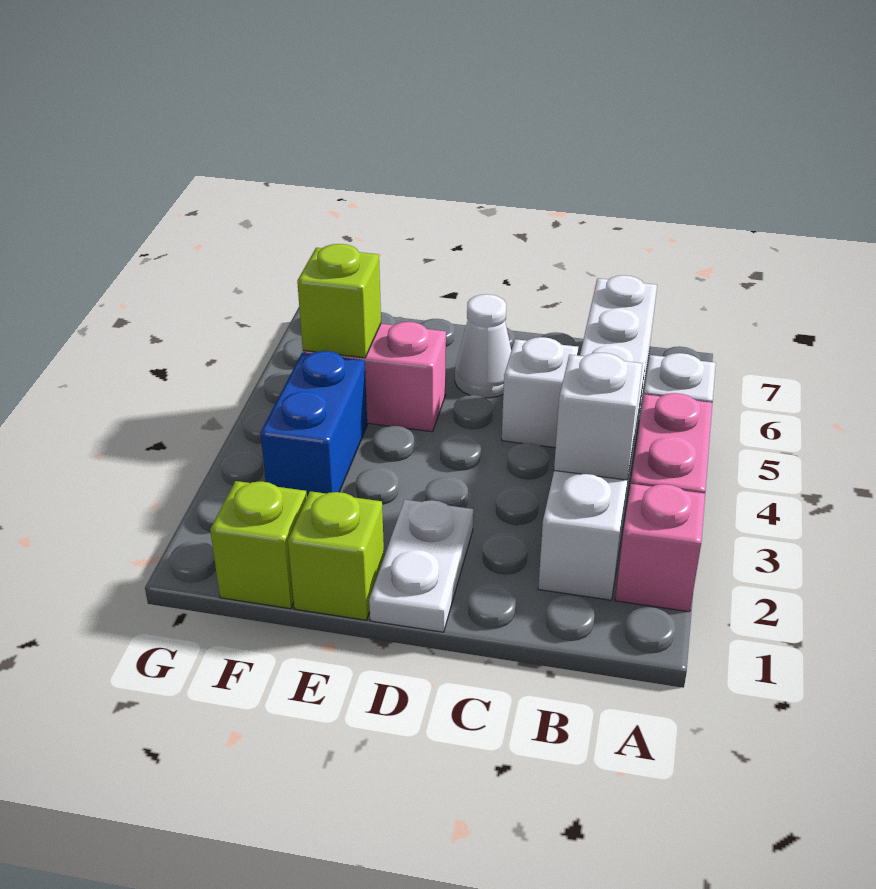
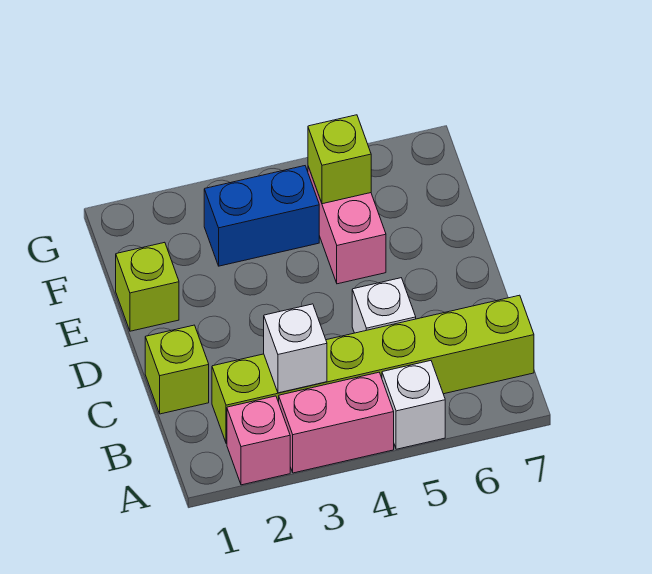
white brick B2:B7 level 1 -> lime brick B2:B7 level 1
white plate D1:D2 level 1 -> none
white cone D6 level 1 -> none
lime brick F1 level 1 -> lime brick C1 level 1

